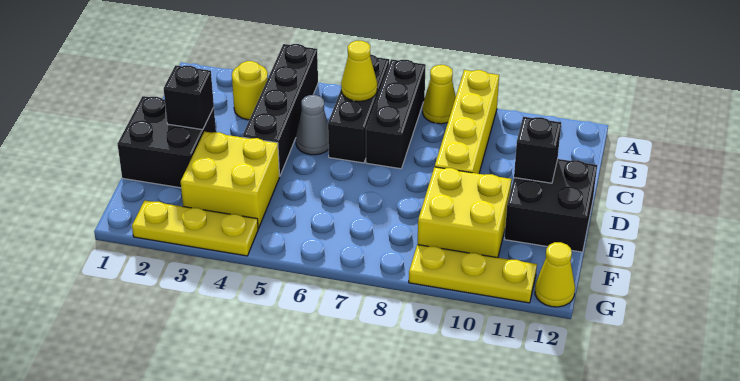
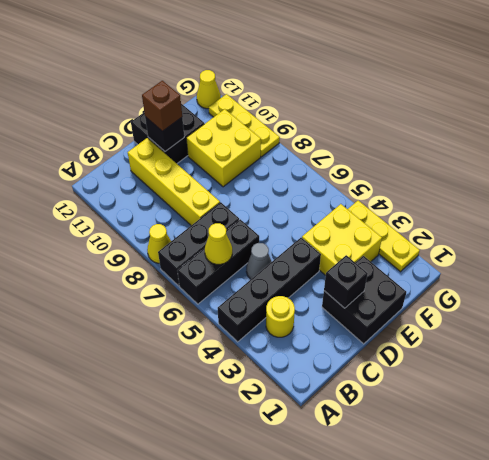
yellow brick A9:D9 level 1 -> yellow brick C8:C11 level 1
none -> brown brick D11 level 3

